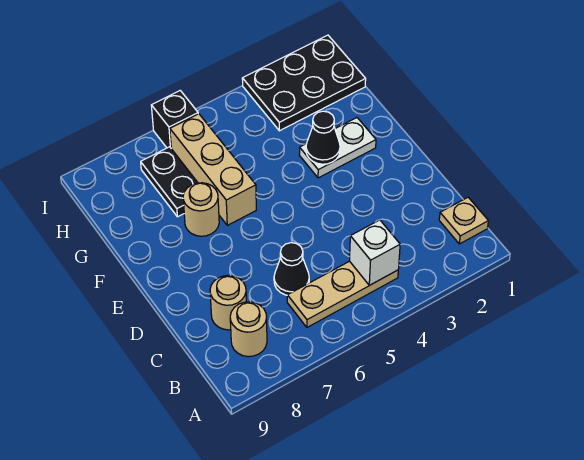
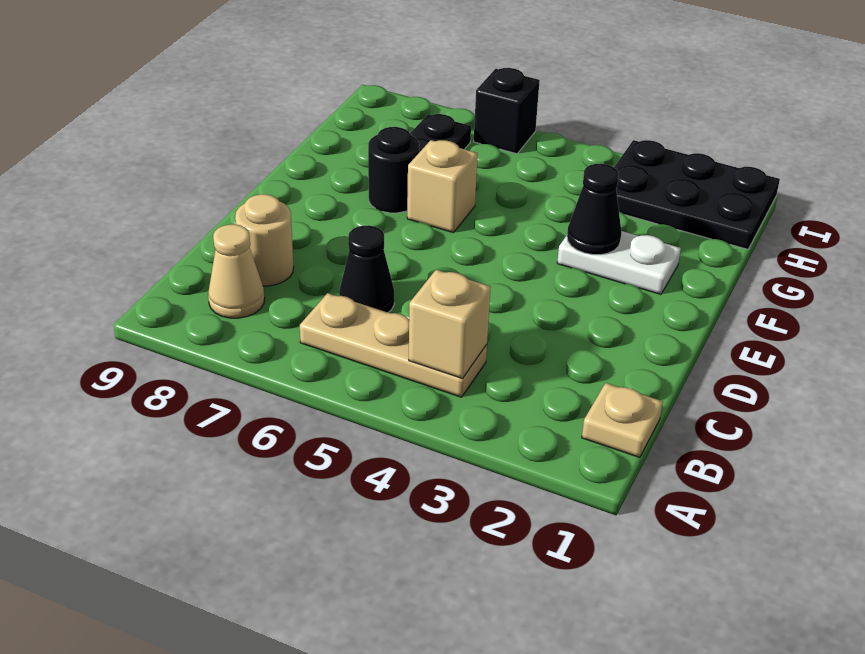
white brick B4 level 2 -> tan brick B4 level 2
tan round brick B8 level 1 -> tan cone B8 level 1
tan brick F6:H6 level 1 -> tan brick F6 level 1
tan round brick F7 level 1 -> black round brick F7 level 1

